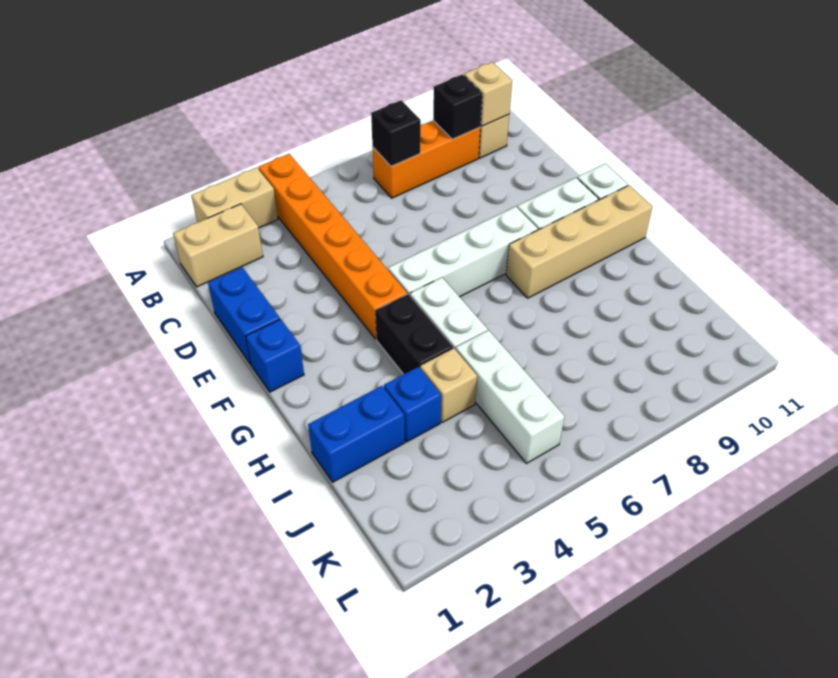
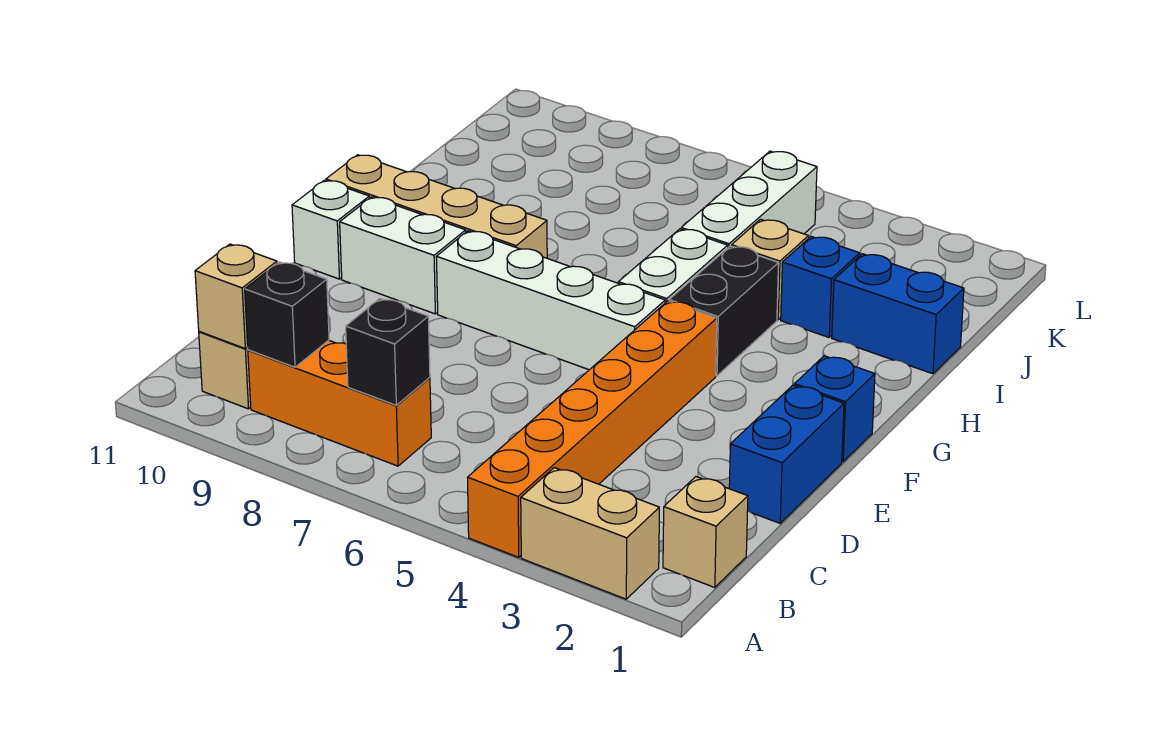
tan brick B1:B2 level 1 -> tan brick B1 level 1

